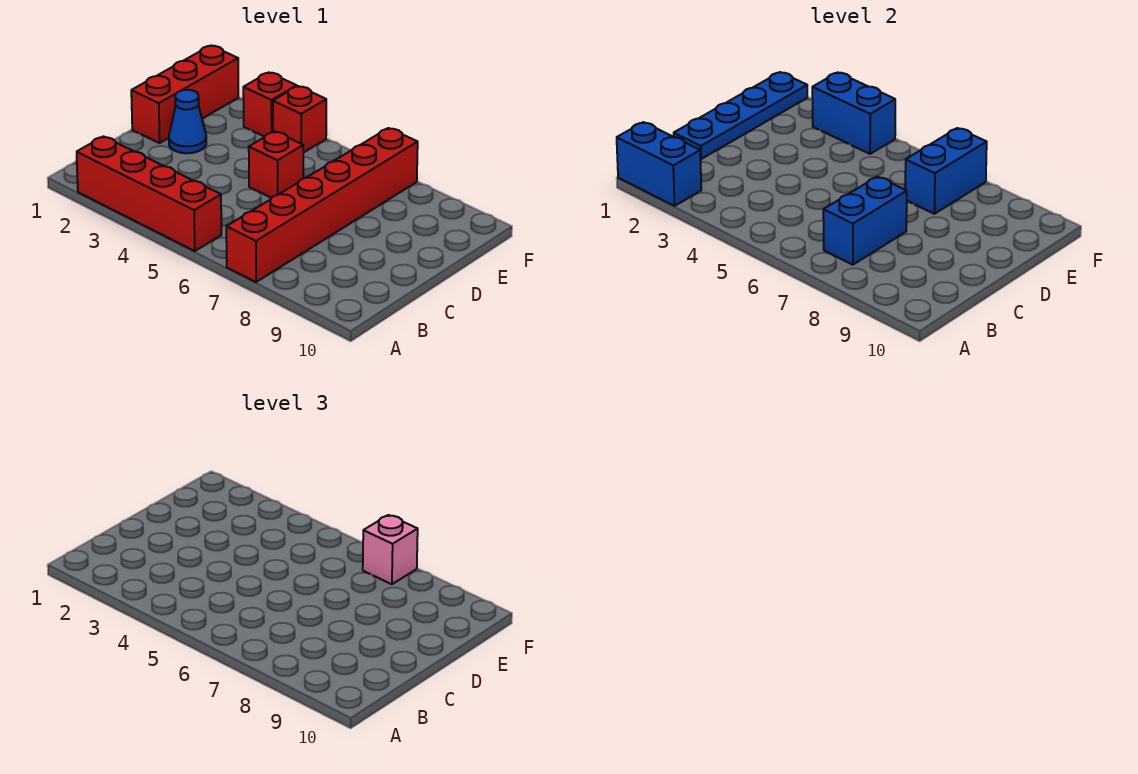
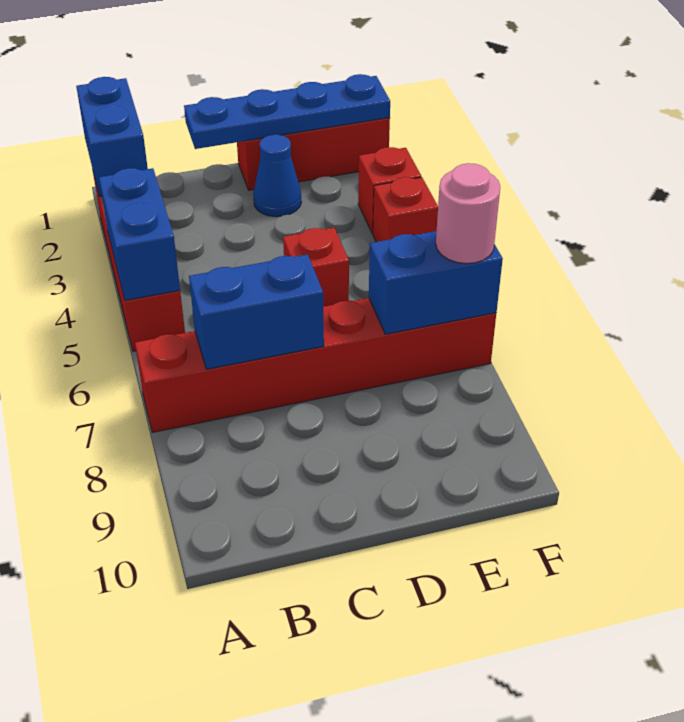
blue brick F3:F4 level 2 -> blue brick A4:A5 level 2
pink brick F7 level 3 -> pink round brick F7 level 3

